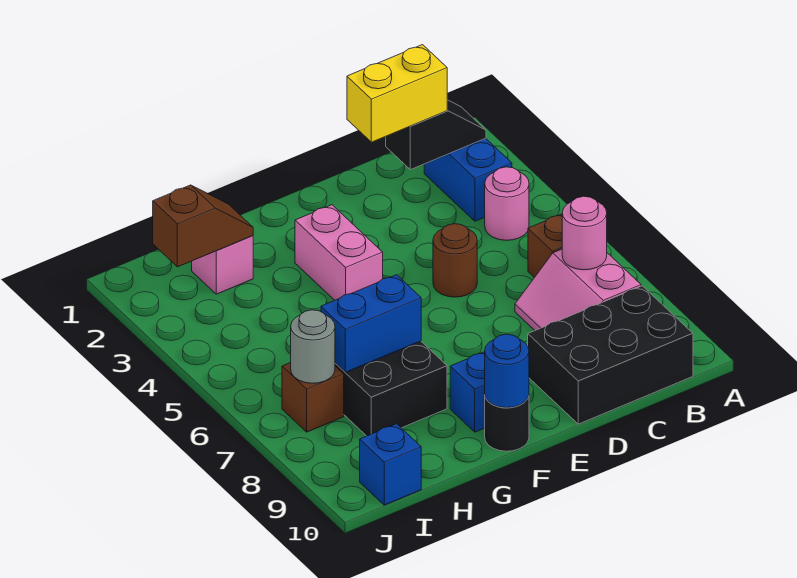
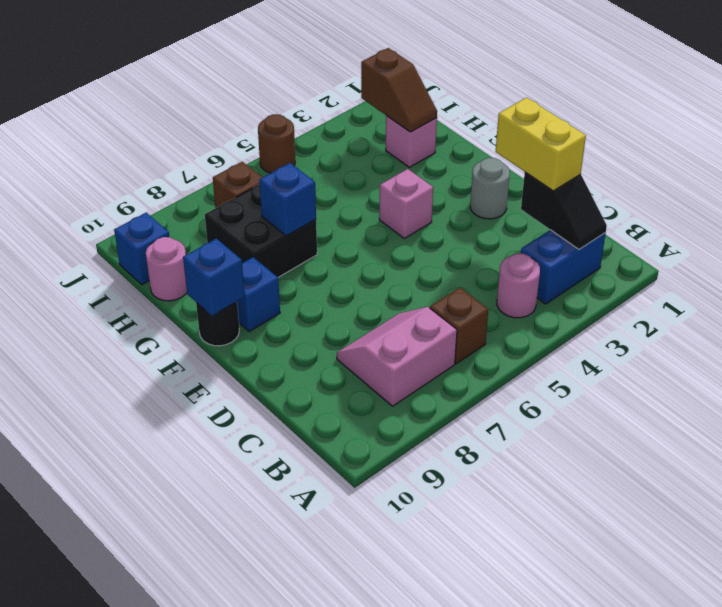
pink round brick B7 level 2 -> pink round brick H10 level 1
black brick B9:D10 level 1 -> none
brown round brick D5 level 1 -> brown round brick J5 level 1
pink brick F3:F4 level 1 -> pink brick F4 level 1
blue round brick F10 level 2 -> blue brick F10 level 2
blue brick G7:H7 level 2 -> blue brick G7 level 2
grey round brick I7 level 2 -> grey round brick E2 level 1

